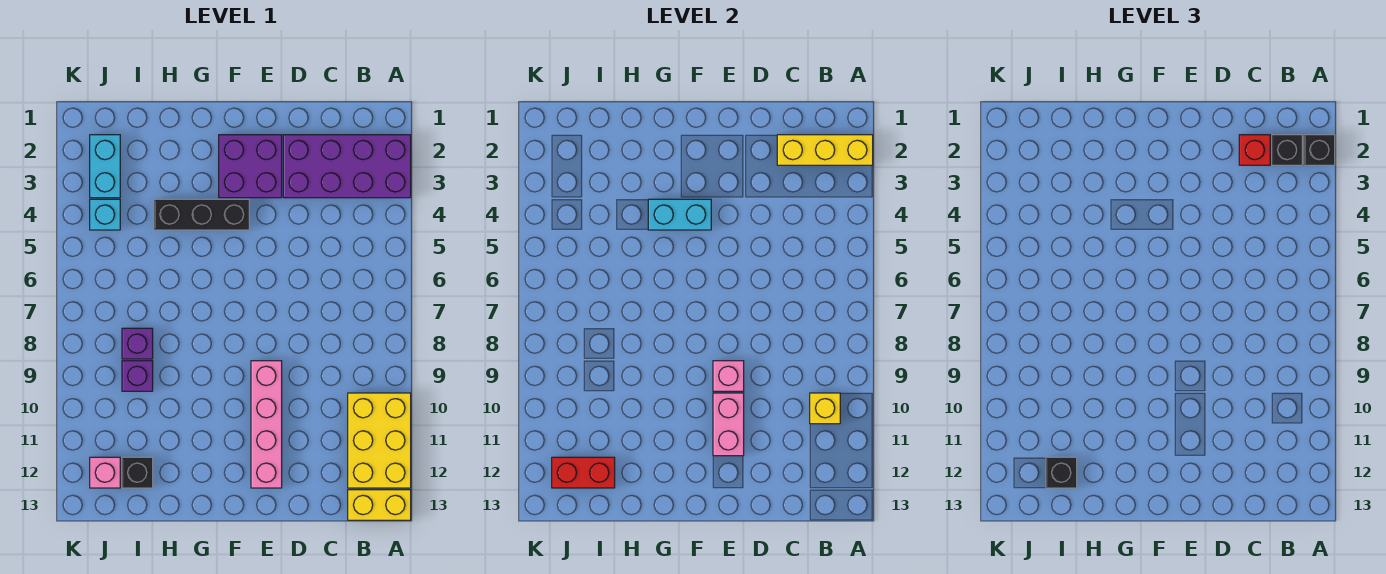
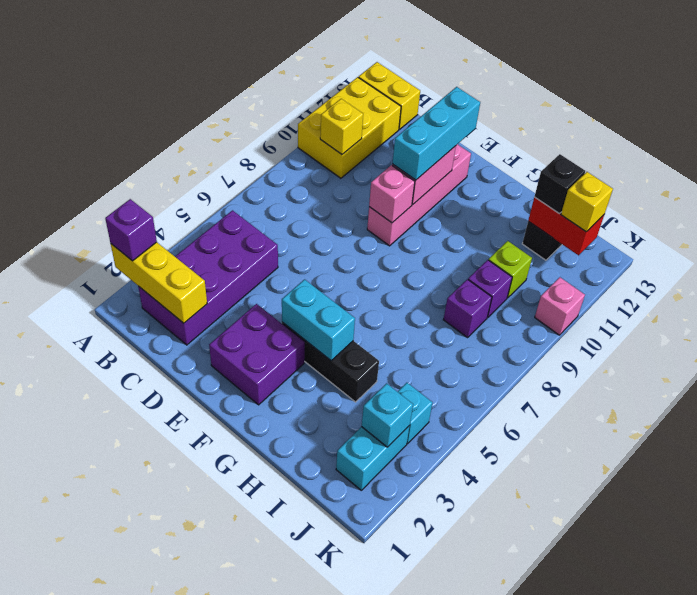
purple brick A2:D3 level 1 -> purple brick B2:C5 level 1
black brick A2 level 3 -> purple brick A2 level 3
black brick B2 level 3 -> none
red brick C2 level 3 -> none
none -> cyan brick E10:E12 level 3
none -> lime brick I10 level 1
none -> cyan brick J3 level 2
pink brick J12 level 1 -> pink brick K10 level 1
none -> yellow brick J12 level 3

